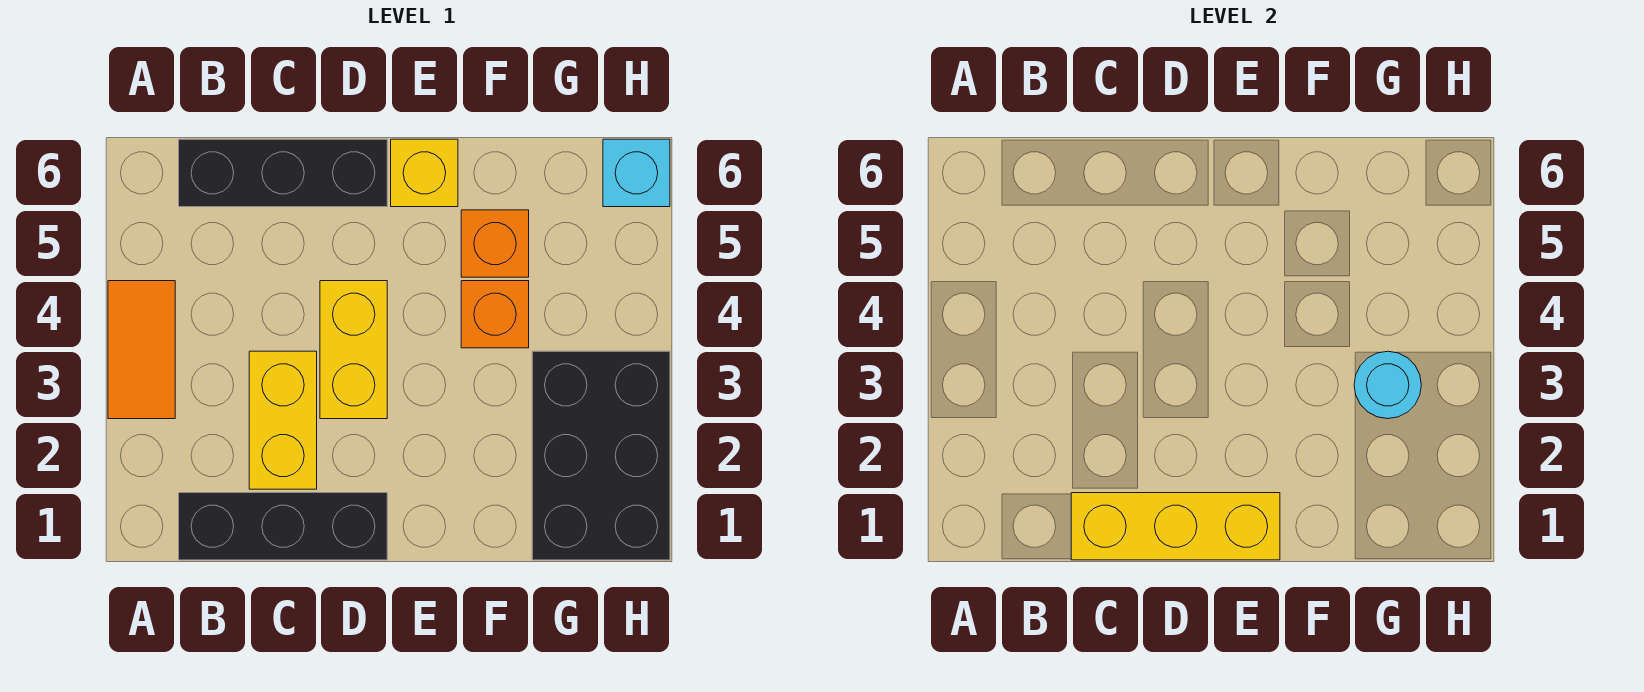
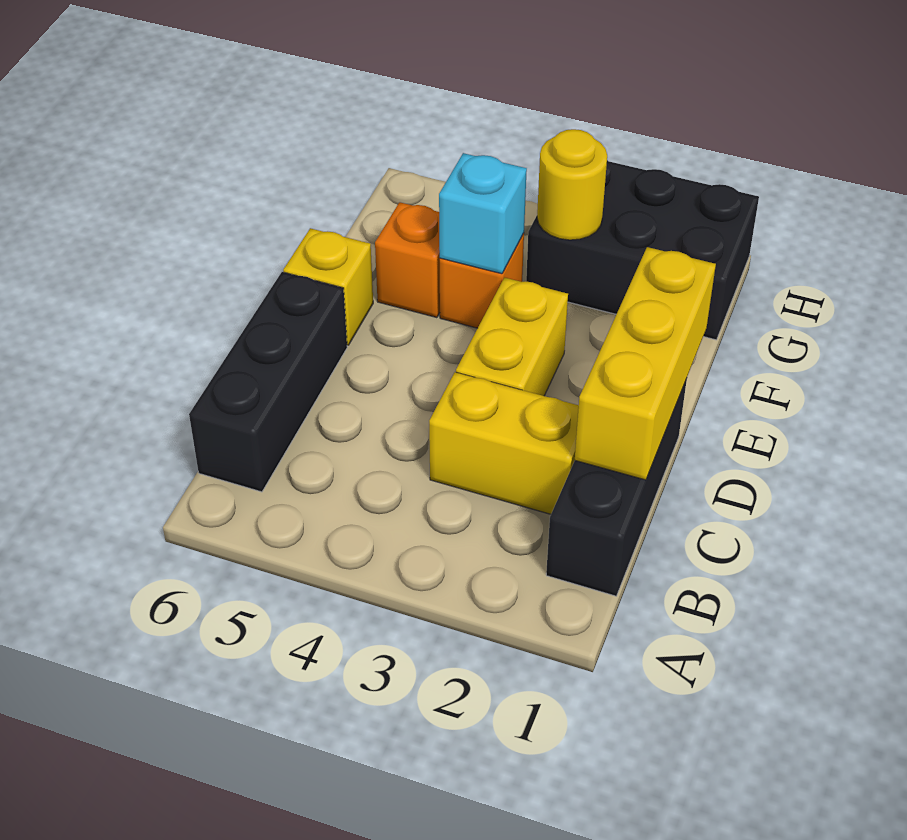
orange tile A3:A4 level 1 -> none
yellow brick D3:D4 level 1 -> yellow brick D3:E3 level 1
cyan round brick G3 level 2 -> yellow round brick G3 level 2
cyan brick H6 level 1 -> cyan brick F4 level 2

